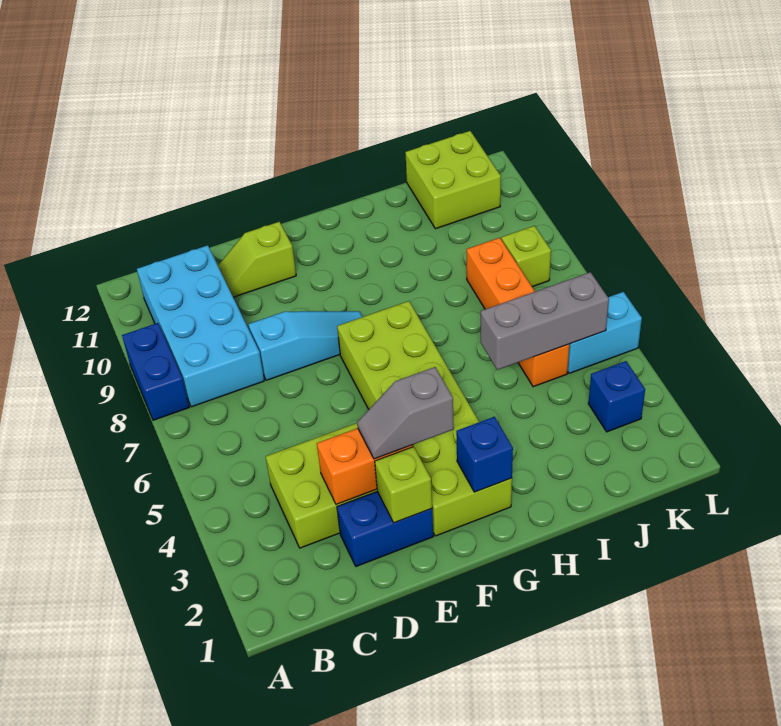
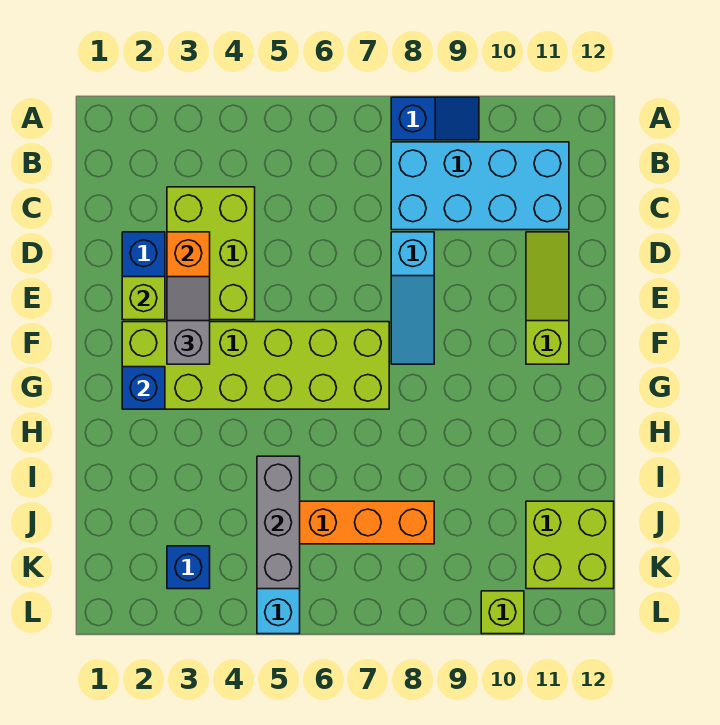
blue brick A8:A9 level 1 -> blue slope A8:A9 level 1 top 8
lime slope D11:E11 level 1 top E -> lime slope D11:F11 level 1 top F
lime brick K8 level 1 -> lime brick L10 level 1

